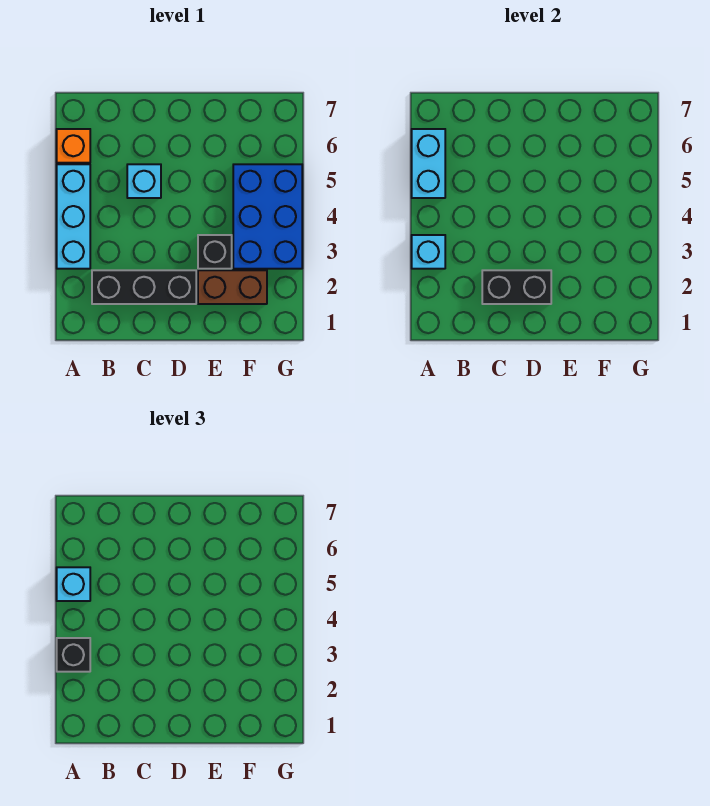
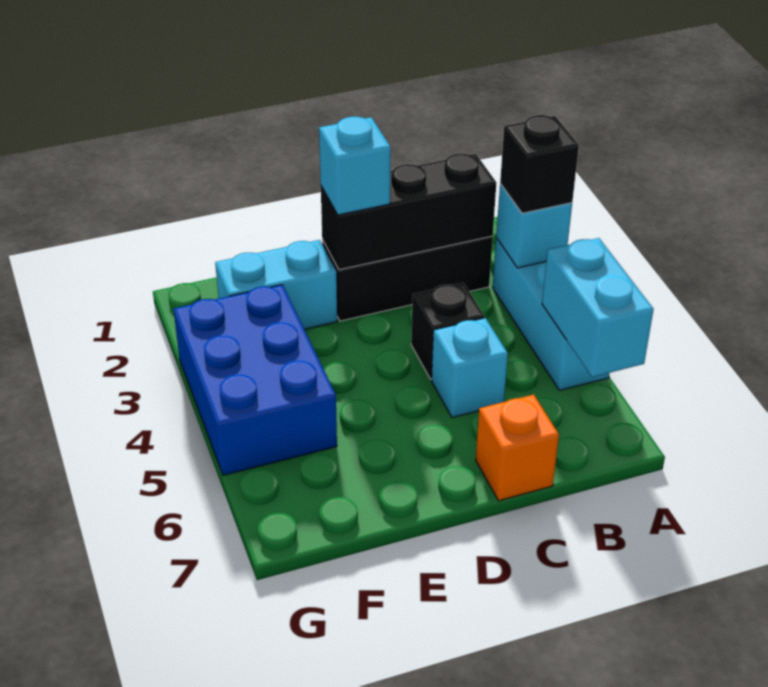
cyan brick A5 level 3 -> cyan brick D2 level 3
orange brick A6 level 1 -> orange brick C7 level 1
black brick C2:D2 level 2 -> black brick B2:D2 level 2
brown brick E2:F2 level 1 -> cyan brick E2:F2 level 1
black brick E3 level 1 -> black brick C4 level 1

